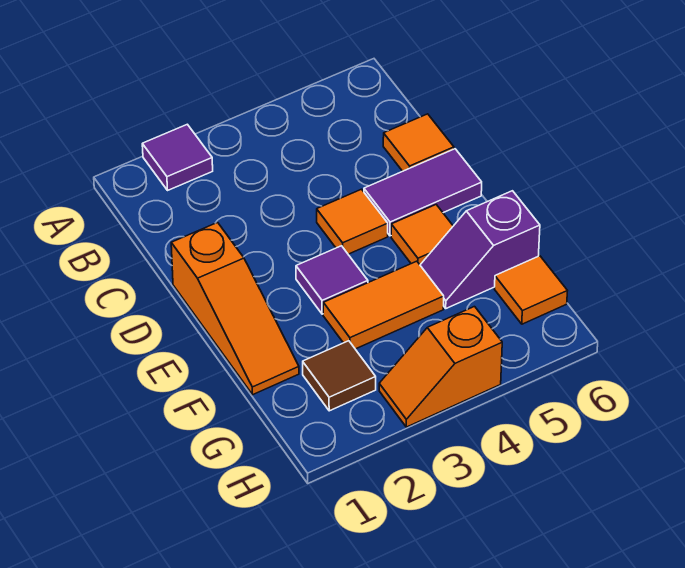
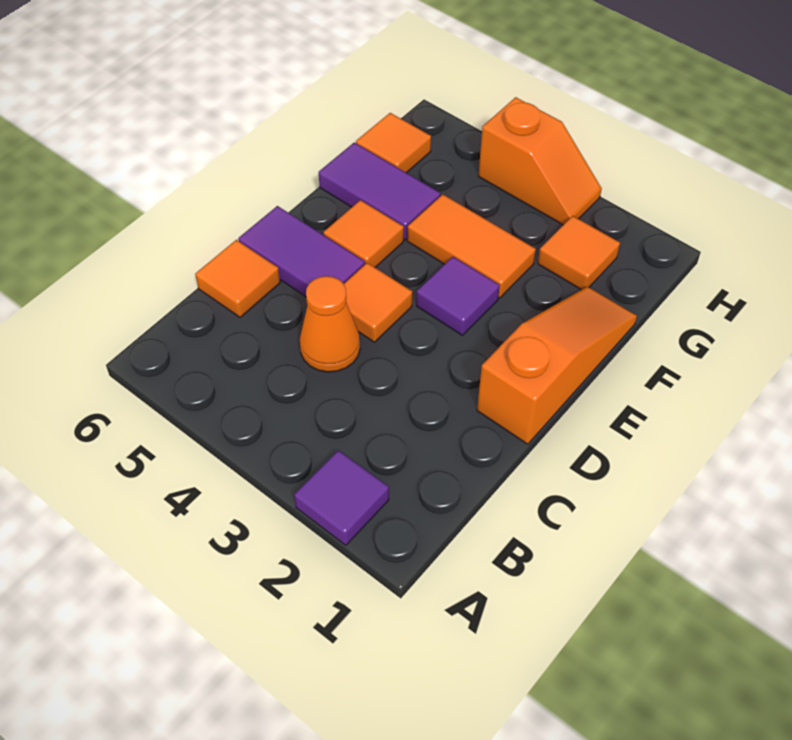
none -> orange cone C4 level 1
purple slope F5:F6 level 1 top 6 -> purple tile F5:F6 level 1
brown tile G2 level 1 -> orange tile G2 level 1

